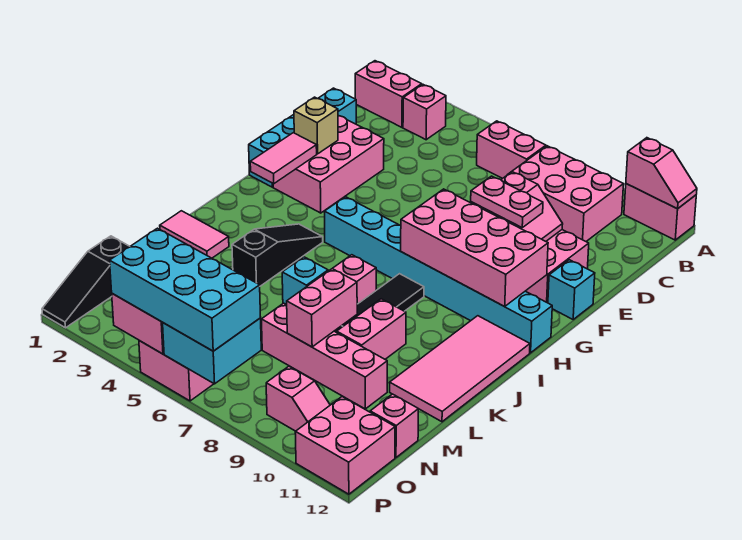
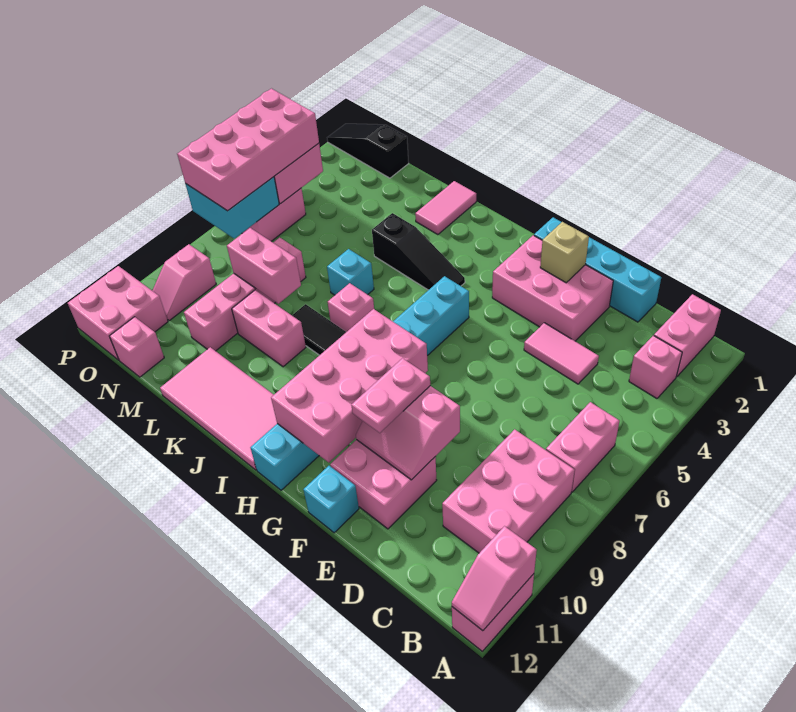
pink tile G2:H2 level 2 -> pink tile D4:E4 level 1
cyan brick O4:P7 level 3 -> pink brick O4:P7 level 3

